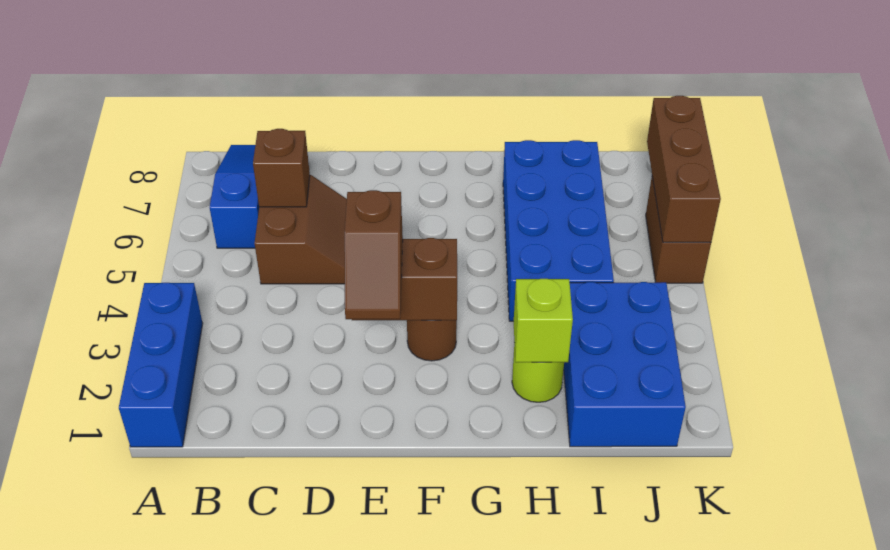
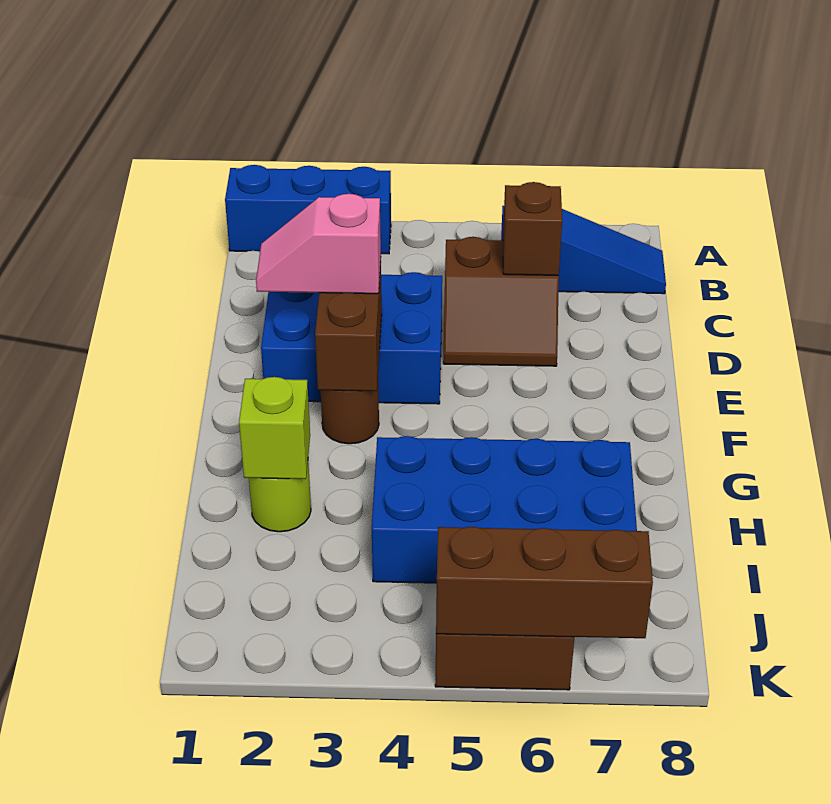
brown slope E2:E3 level 3 top 3 -> pink slope E2:E3 level 3 top 3
blue brick I1:J3 level 1 -> blue brick D2:E4 level 1

